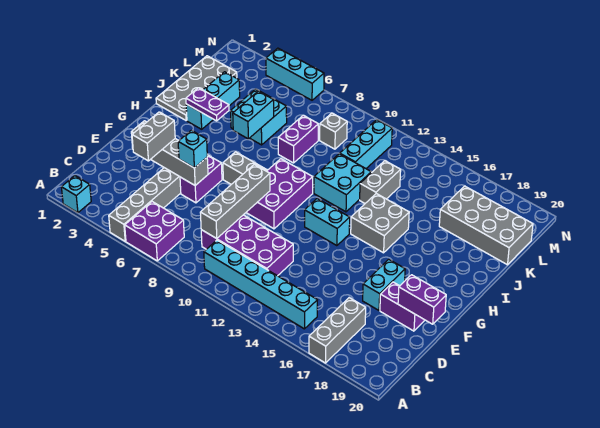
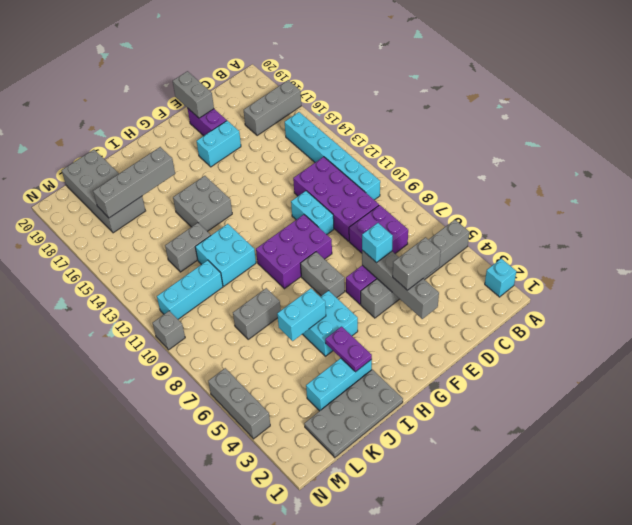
purple brick A6:B7 level 1 -> purple brick C7:D8 level 1
grey brick C9:F9 level 2 -> grey brick I17:L17 level 2
purple brick E19:E20 level 2 -> grey brick E19:E20 level 2
cyan brick G12:G13 level 1 -> cyan brick E10:E11 level 1
cyan brick J5:K6 level 1 -> cyan brick H5:I6 level 1
purple brick J8:K8 level 1 -> grey brick J8:K8 level 1
grey brick L9 level 1 -> grey brick N10 level 1
cyan brick N4:N6 level 1 -> grey brick N4:N6 level 1

